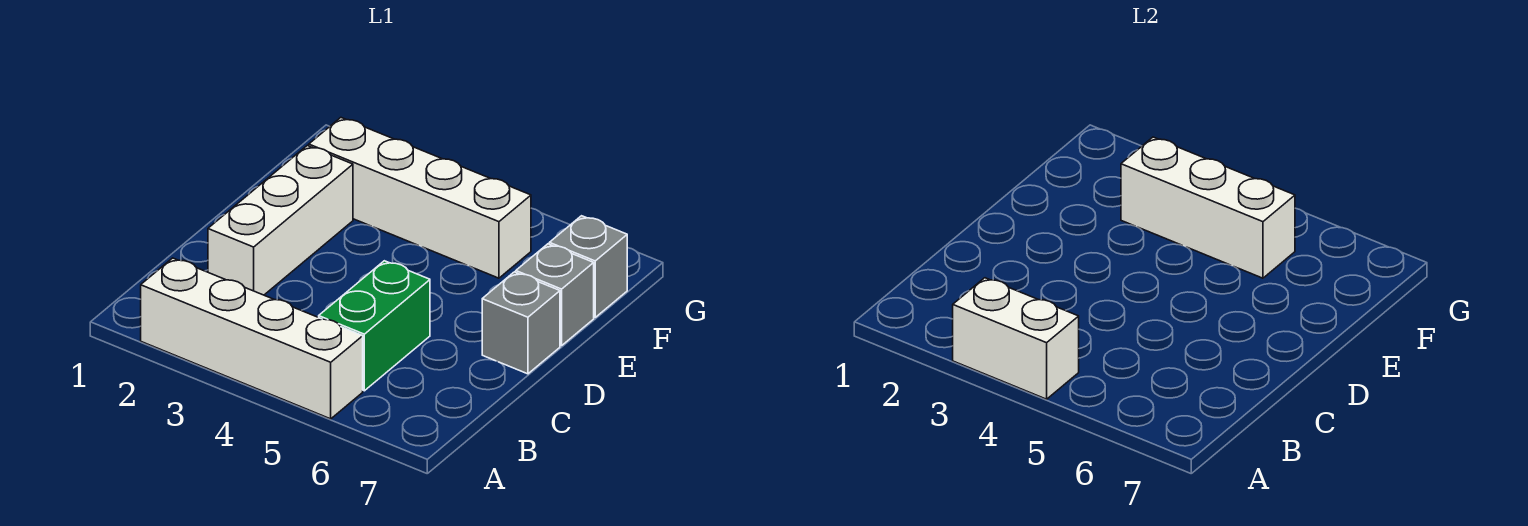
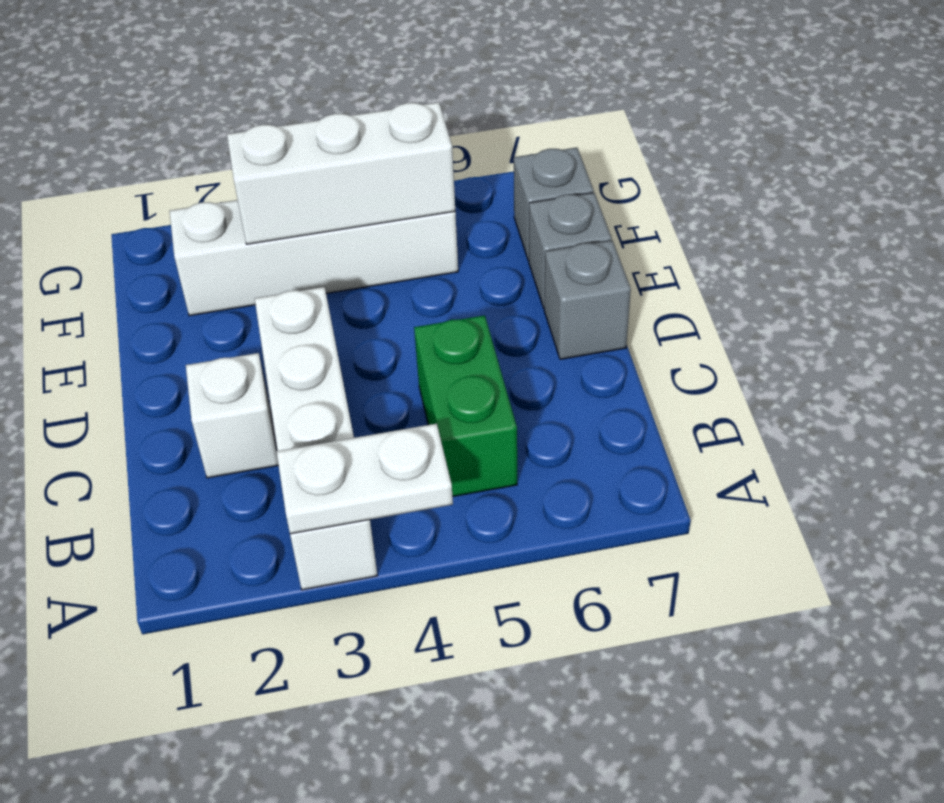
white brick A2:A5 level 1 -> white brick A3:D3 level 1
white brick A3:A4 level 2 -> white plate A3:A4 level 2
white brick C2:E2 level 1 -> white brick C2 level 1

